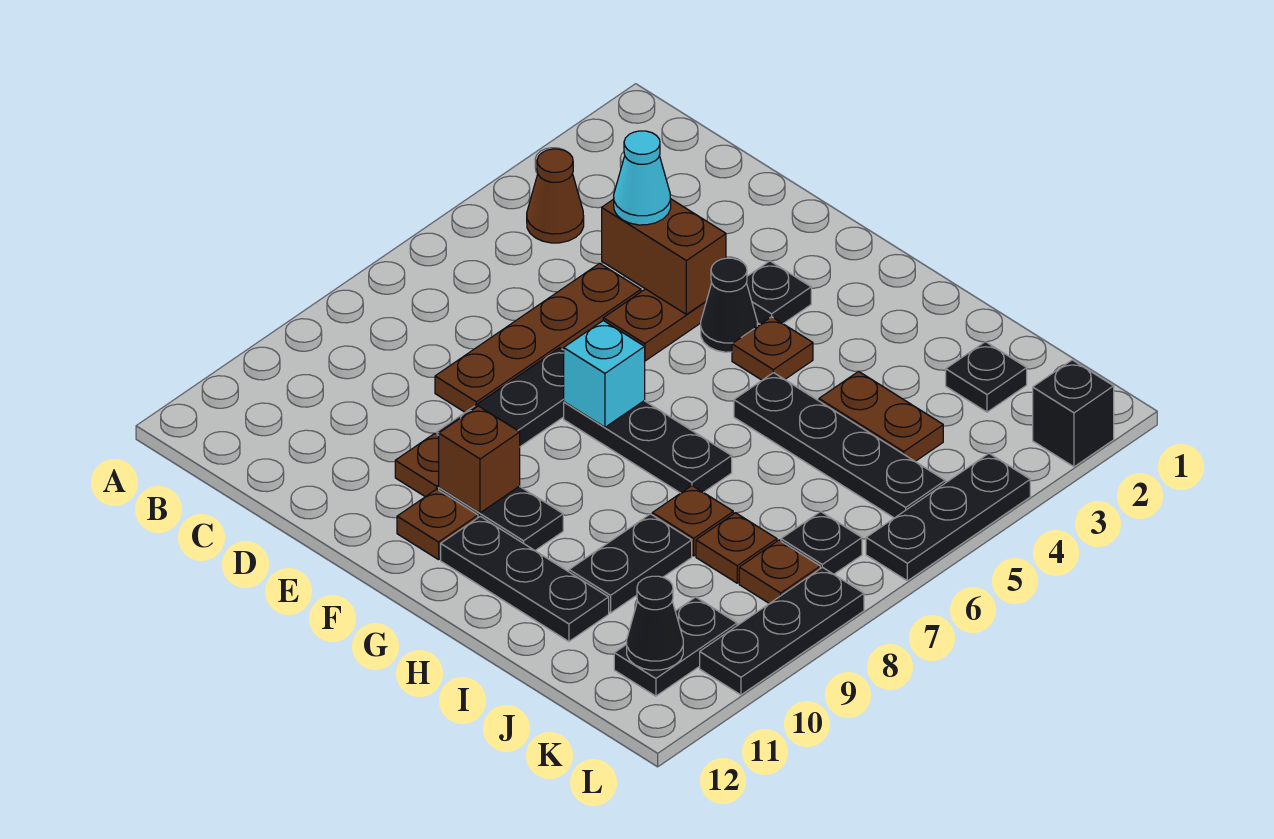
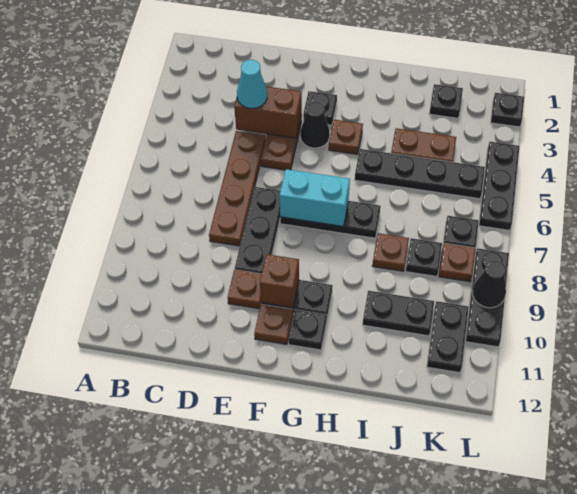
brown cone B4 level 1 -> none
cyan brick F7 level 2 -> cyan brick F7:G7 level 2
black plate G11:I11 level 1 -> black plate G11 level 1
black plate I9:I10 level 1 -> black plate I10:J10 level 1
brown plate J8 level 1 -> black plate J8 level 1
black cone K11 level 2 -> black cone L9 level 2
black brick L2 level 1 -> black plate L2 level 1

